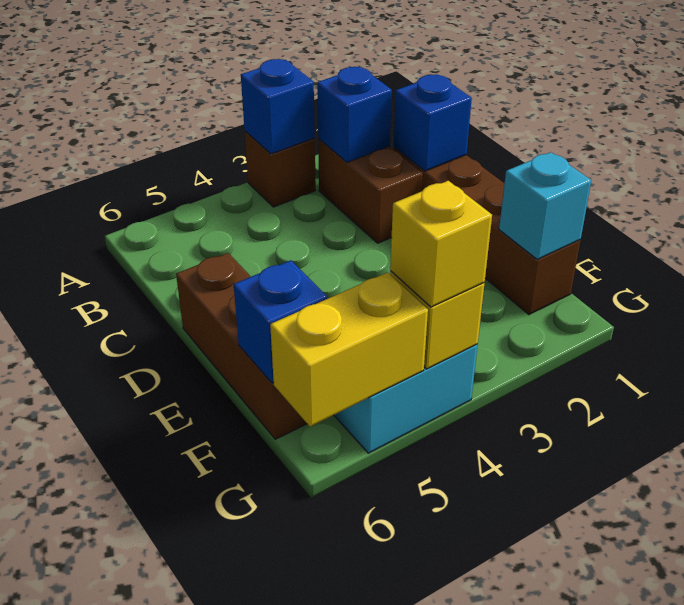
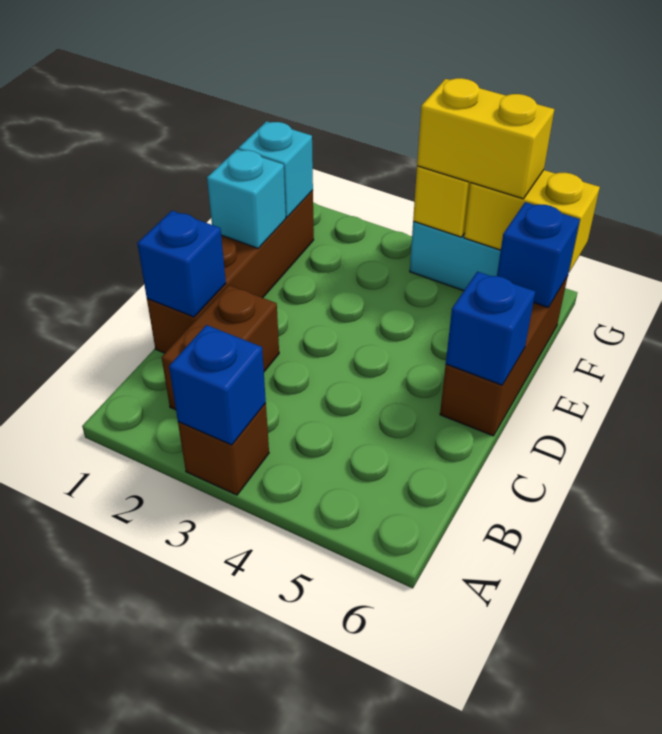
blue brick B2 level 2 -> blue brick D6 level 2
none -> cyan brick E1 level 2
yellow brick G4 level 3 -> yellow brick G4:G5 level 3

